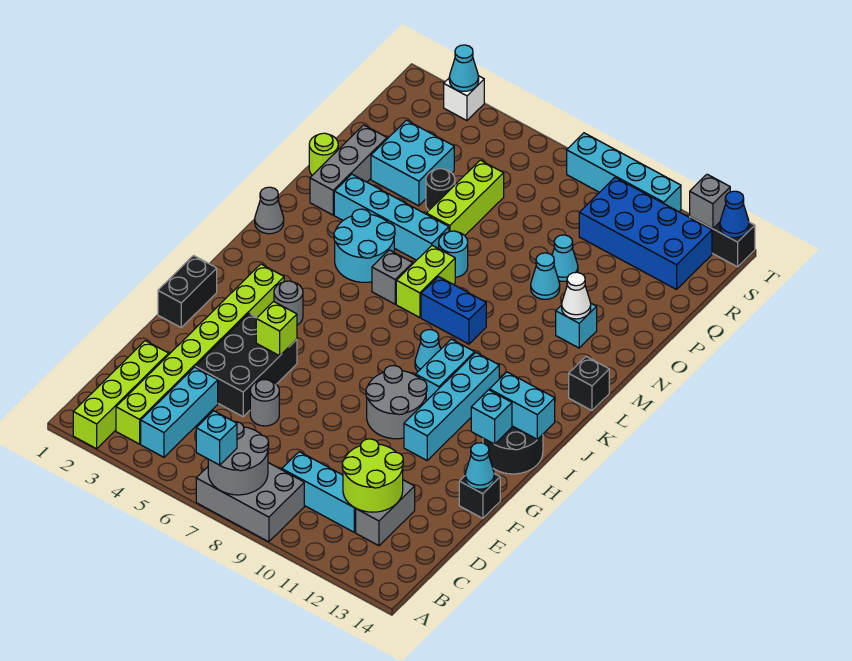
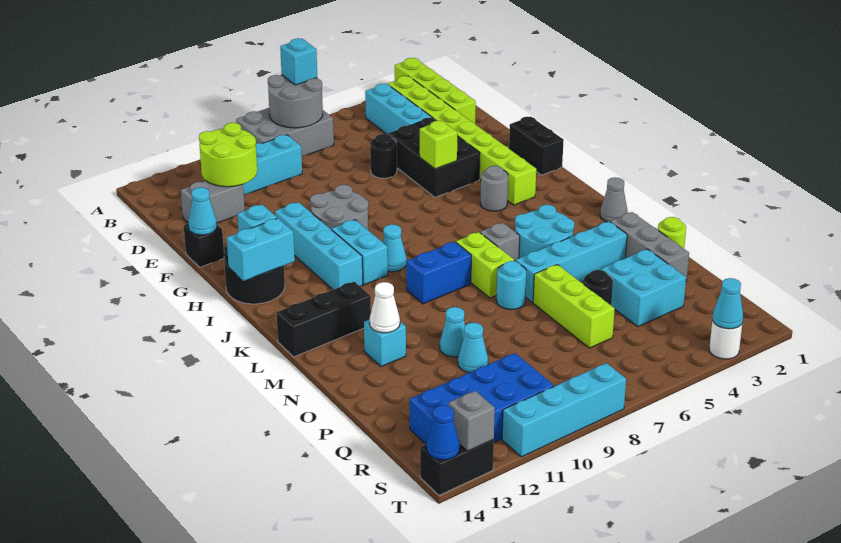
grey brick C12:D12 level 1 -> grey brick D12:D13 level 1
grey round brick E6 level 1 -> black round brick E6 level 1
black brick L14 level 1 -> black brick L12:L14 level 1
white brick T3 level 1 -> white round brick T3 level 1

